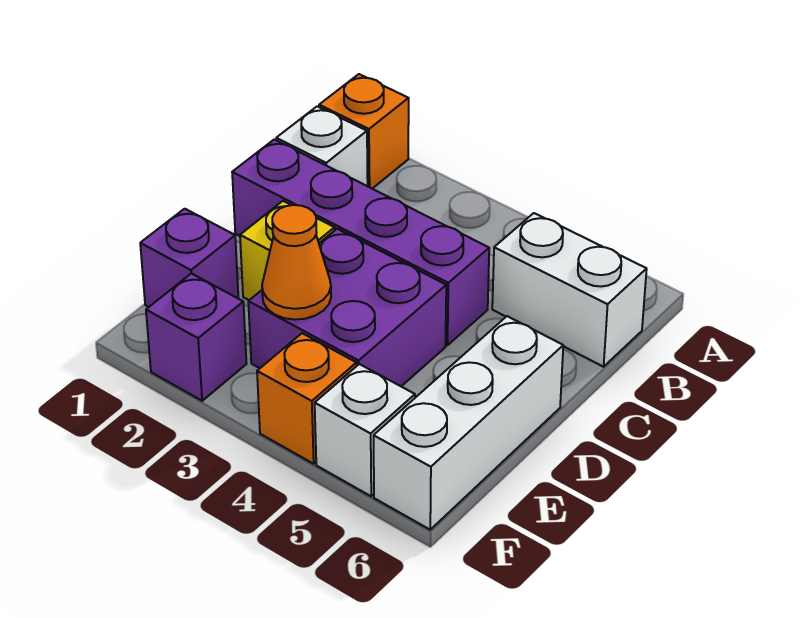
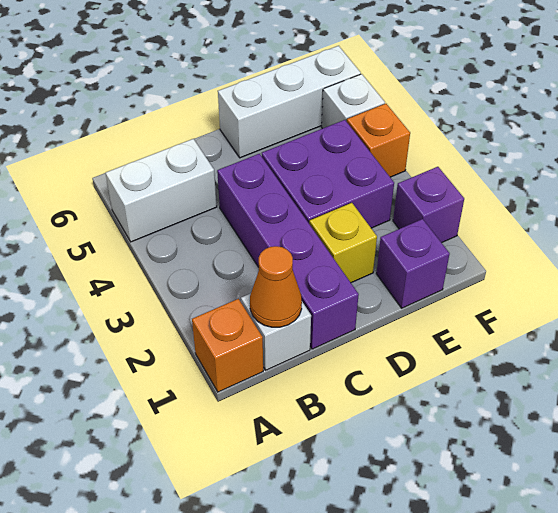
white brick B5:B6 level 1 -> white brick A5:B5 level 1
orange cone E3 level 2 -> orange cone B1 level 2

